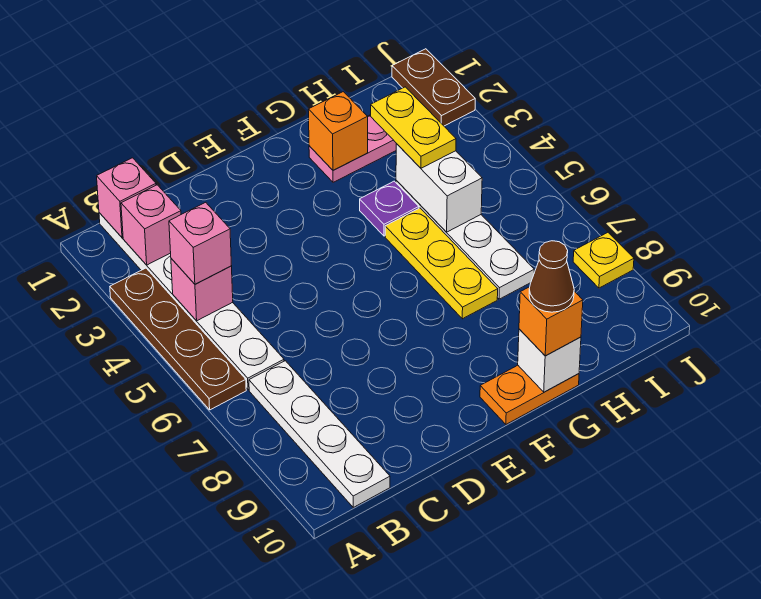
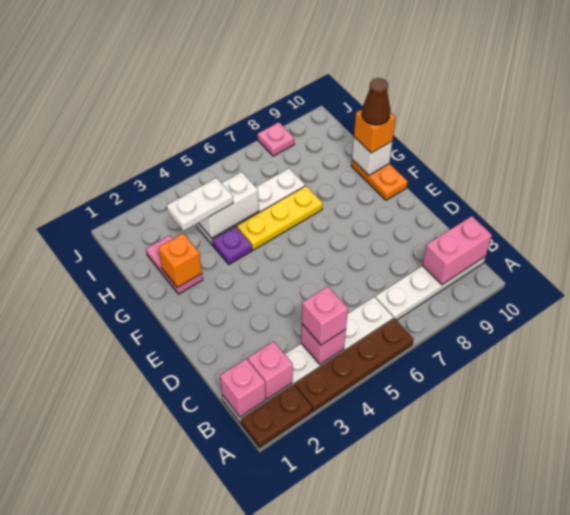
none -> pink brick B9:B10 level 2
yellow plate H3:H4 level 3 -> white plate H3:H4 level 3
brown plate J1:J2 level 1 -> brown plate A1:A2 level 1
yellow plate J8 level 1 -> pink plate J8 level 1

